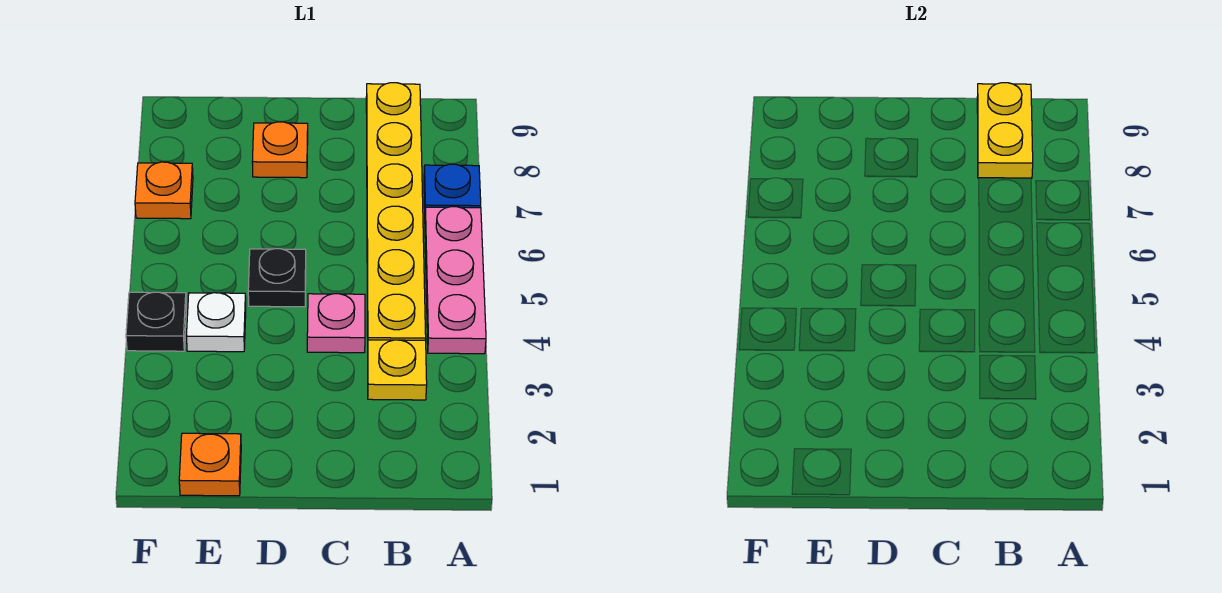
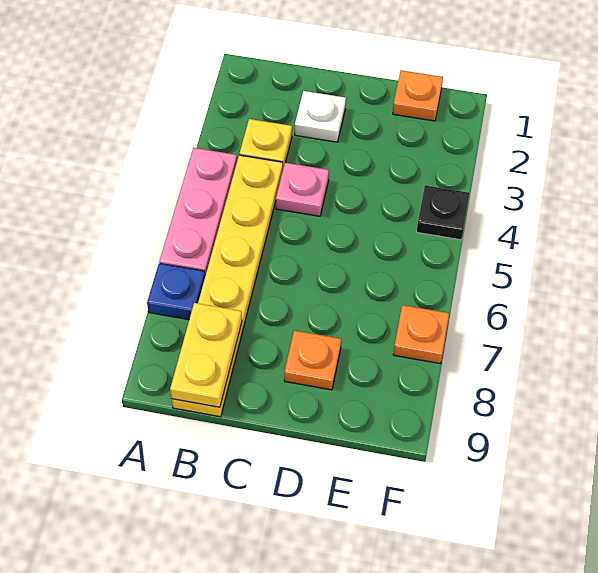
black plate D5 level 1 -> none
white plate E4 level 1 -> white plate C2 level 1

